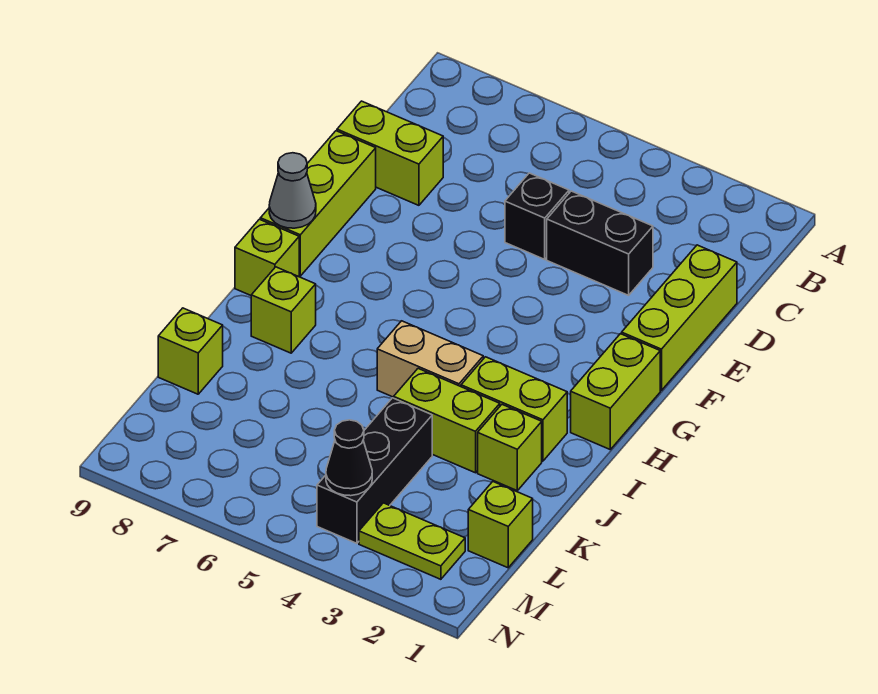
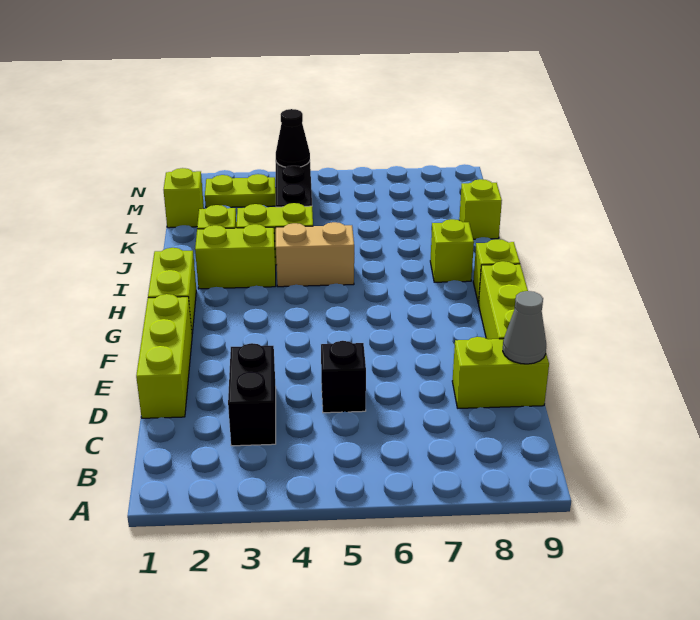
black brick D3:D4 level 1 -> black brick C3:D3 level 1
grey cone G9 level 2 -> grey cone D9 level 2

